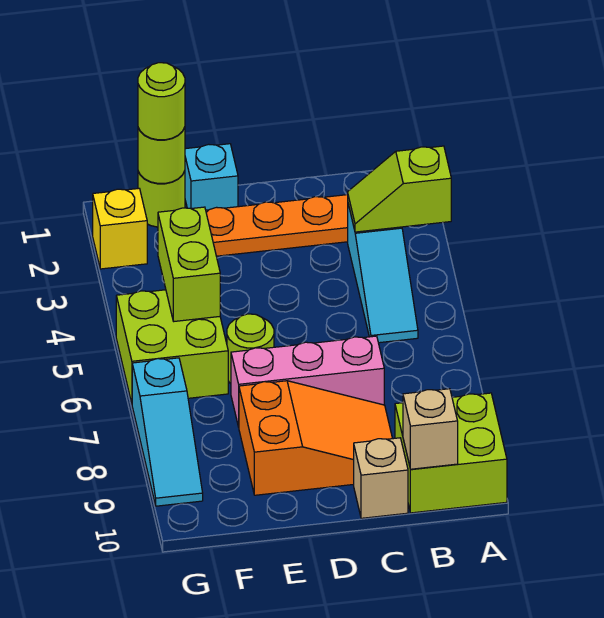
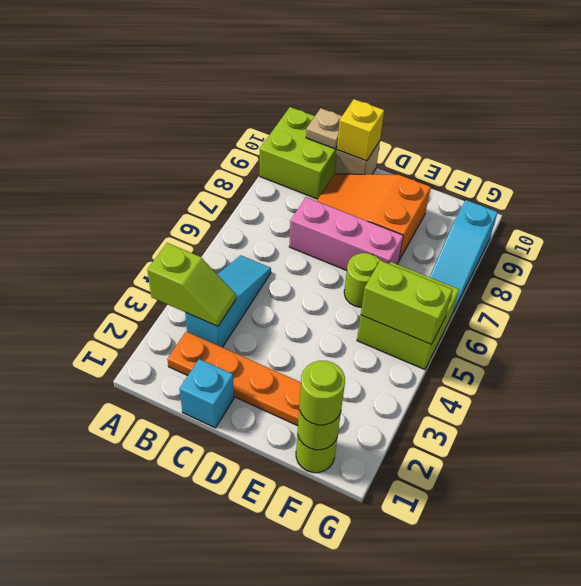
tan brick B10 level 2 -> tan plate B10 level 2
cyan brick E1 level 1 -> cyan brick C1 level 1
lime brick F4:F5 level 2 -> lime brick F5:G5 level 2
yellow brick G2 level 1 -> yellow brick C10 level 2
cyan slope G7:G9 level 1 top 7 -> cyan slope G7:G9 level 1 top 9

